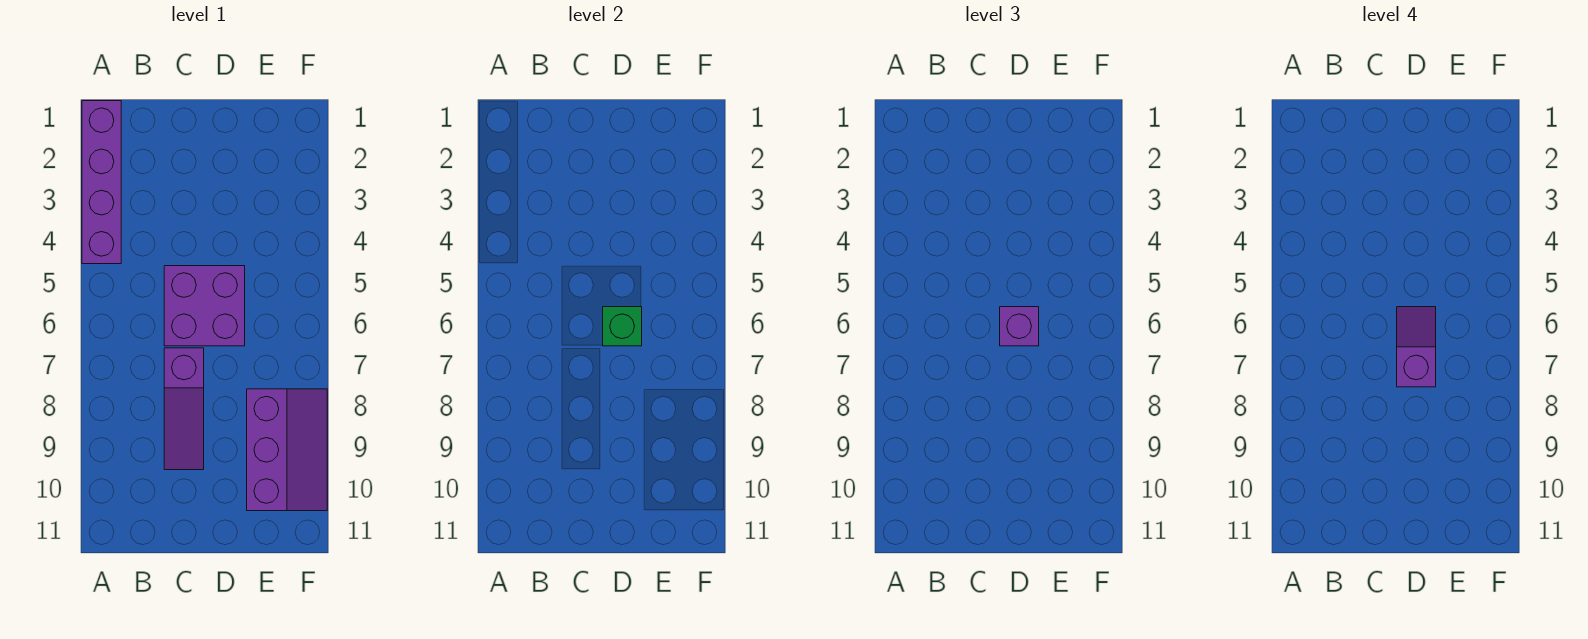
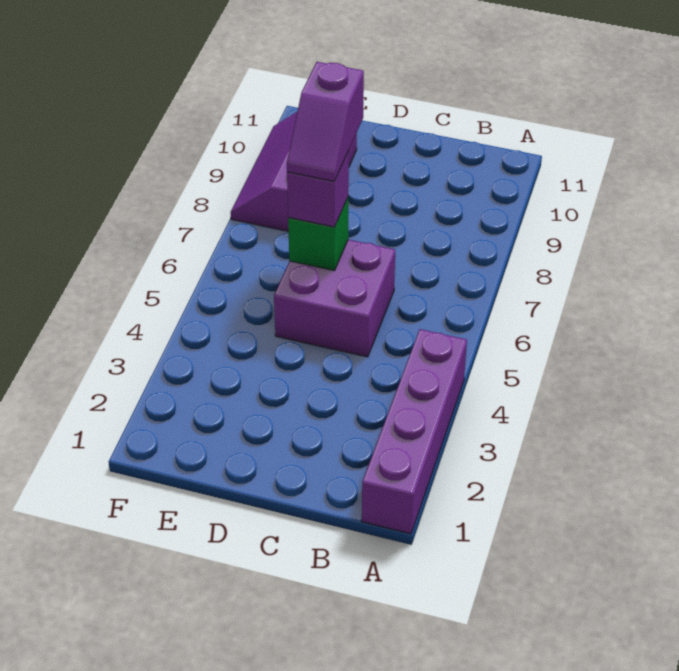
purple slope C7:C9 level 1 top 7 -> none

